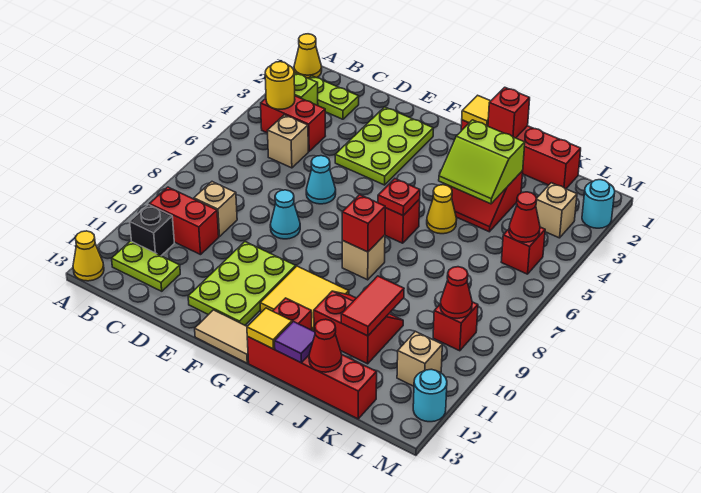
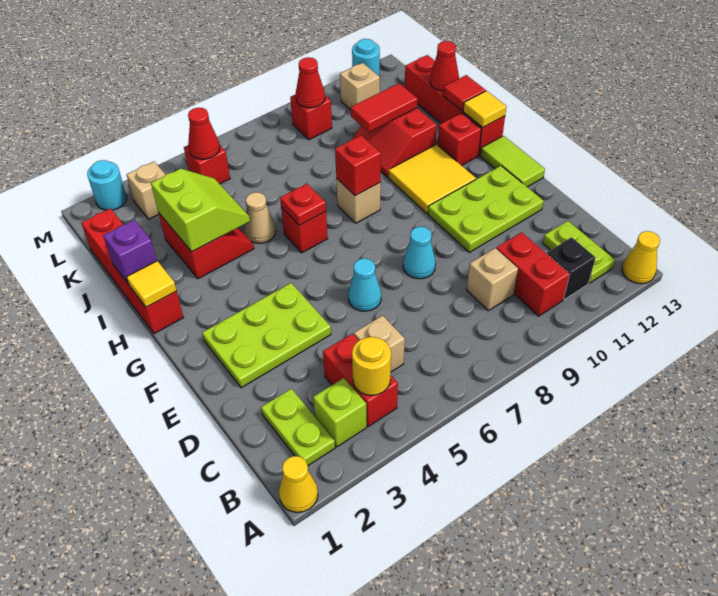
tan tile F13:G13 level 1 -> lime tile F13:G13 level 1
red brick I1 level 2 -> purple brick I1 level 2
yellow cone I5 level 1 -> tan cone I5 level 1
purple tile I13 level 2 -> red tile I13 level 2

